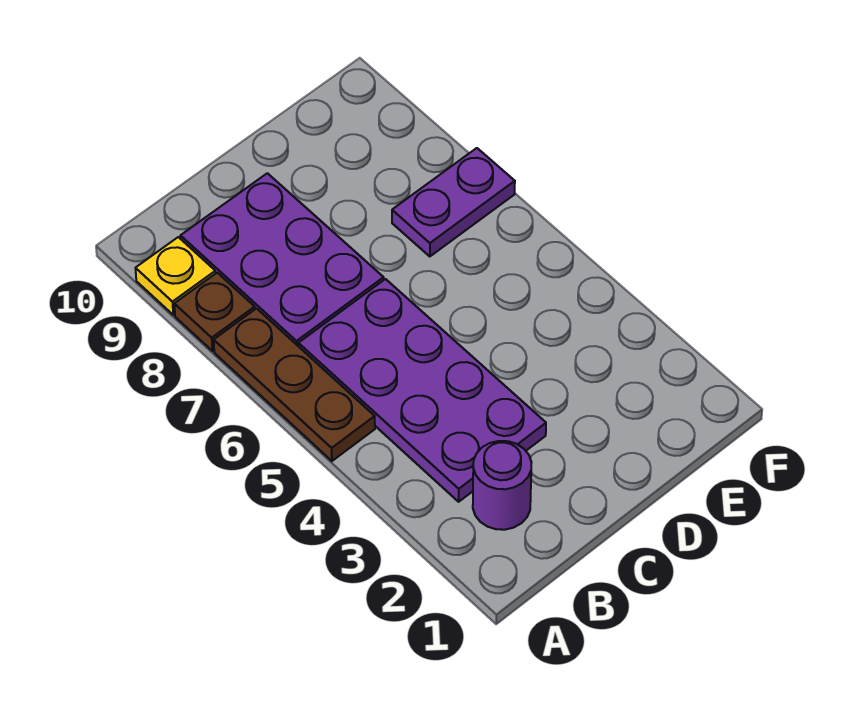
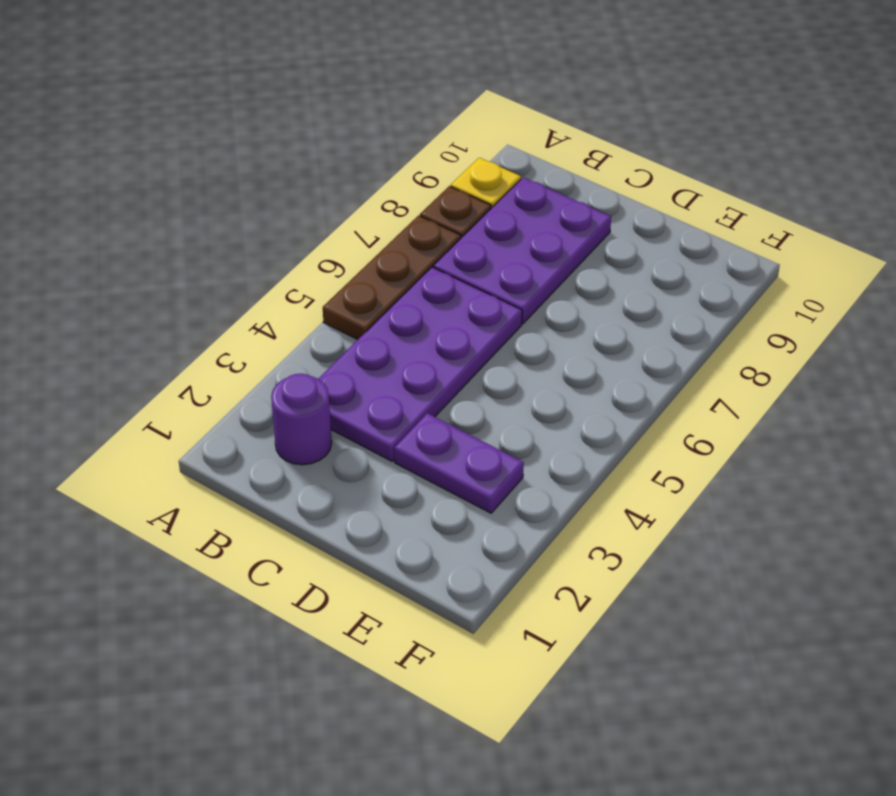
purple plate E7:F7 level 1 -> purple plate D3:E3 level 1

